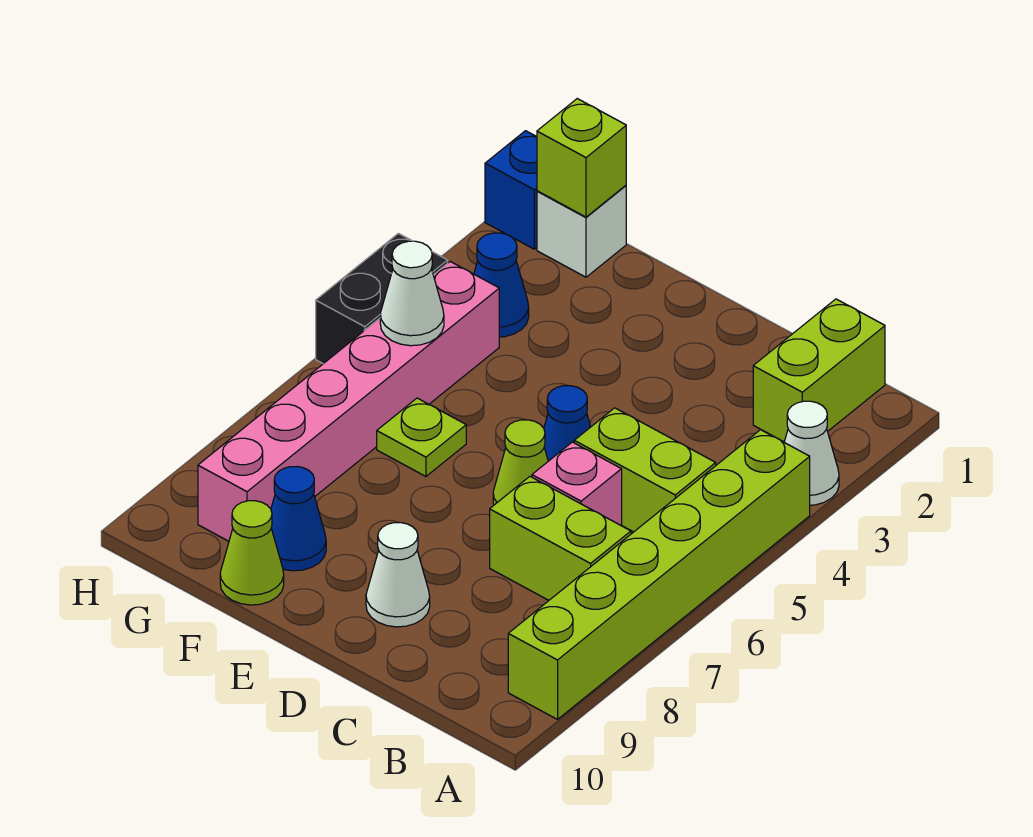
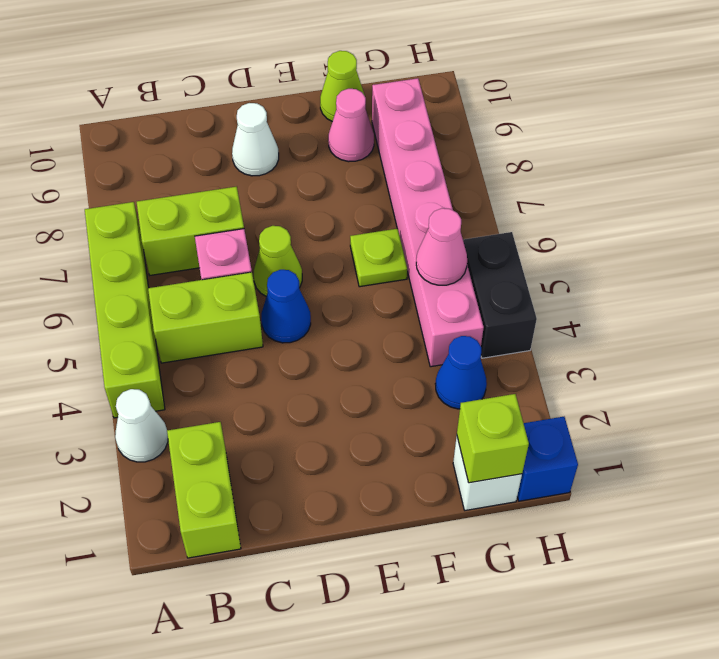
lime brick A4:A9 level 1 -> lime brick A4:A7 level 1
blue cone F9 level 1 -> pink cone F9 level 1
white cone G5 level 2 -> pink cone G5 level 2

